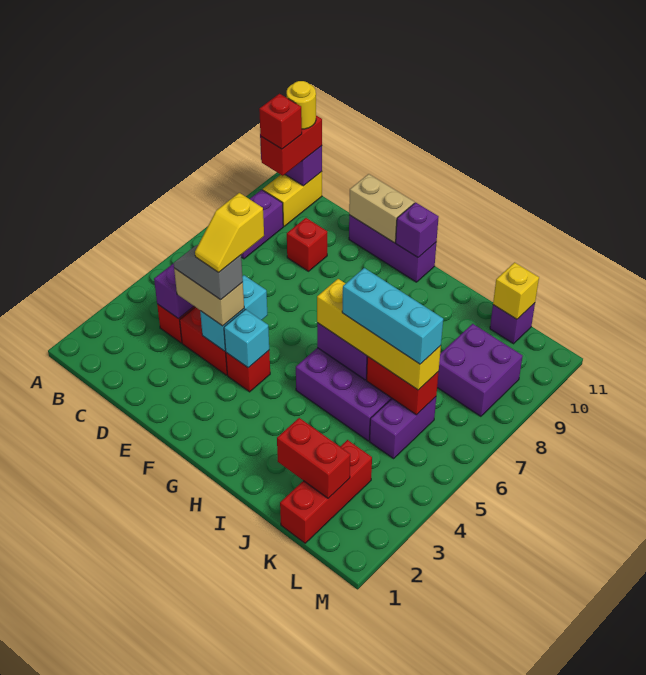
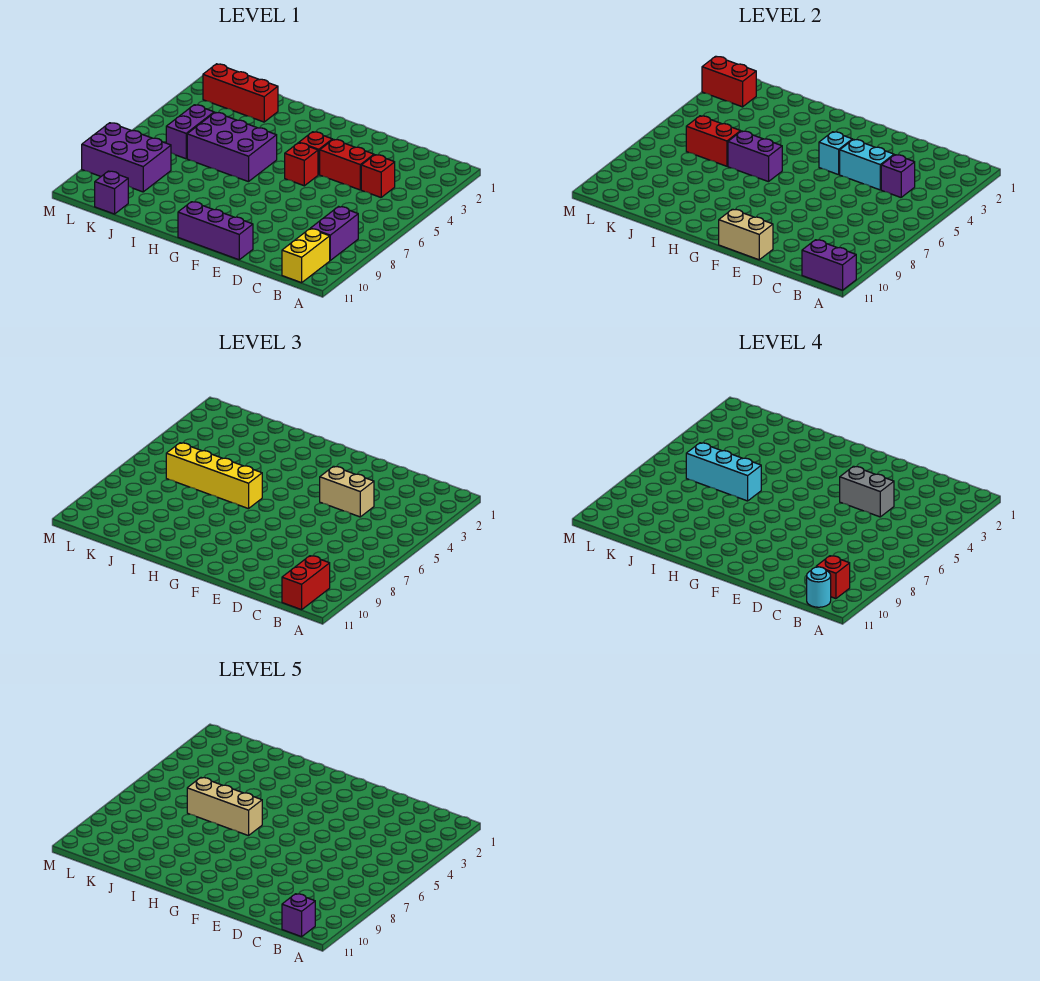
yellow round brick B11 level 4 -> cyan round brick B11 level 4
grey slope D4:E4 level 4 top E -> grey brick D4:E4 level 4
red brick D9 level 1 -> red brick F5 level 1
cyan brick E4:E5 level 2 -> cyan brick D4:E4 level 2
yellow slope E4:E5 level 5 top 5 -> none
purple brick G11 level 2 -> purple brick B11 level 5
none -> tan brick H6:J6 level 5
red brick J2:K2 level 2 -> red brick L2:M2 level 2
red brick K1:K3 level 1 -> red brick J2:L2 level 1
purple brick K8:L9 level 1 -> purple brick K8:M9 level 1
yellow brick K11 level 2 -> none

